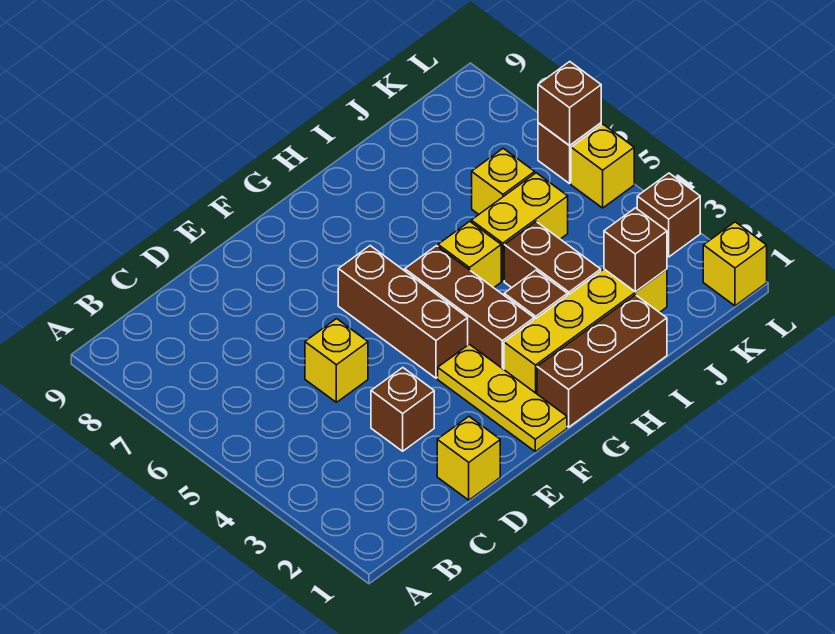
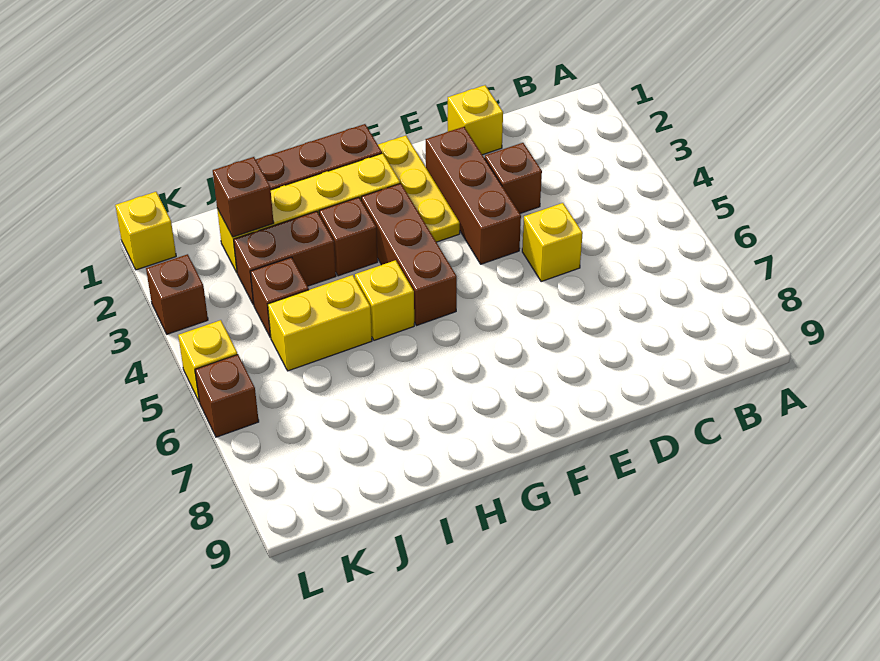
brown brick F4:F6 level 1 -> brown brick E2:E4 level 1
brown brick I3:I4 level 1 -> brown brick I3:J3 level 1
yellow brick J6 level 1 -> none
brown brick L6 level 2 -> brown brick J4 level 1

